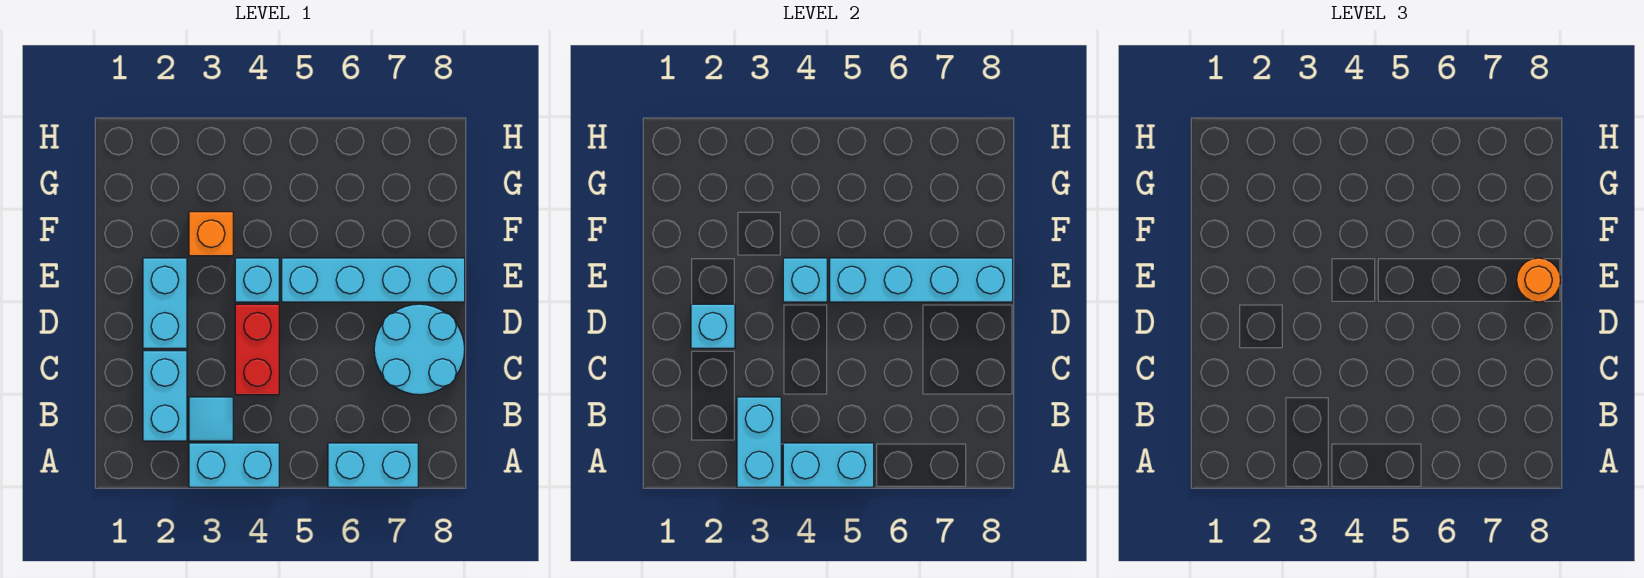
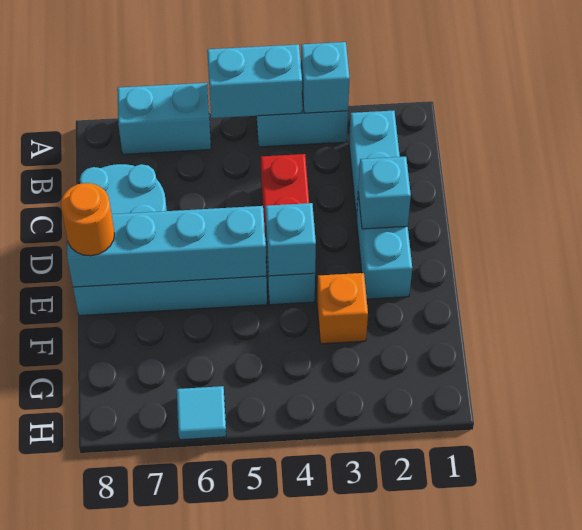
cyan brick A3:B3 level 2 -> cyan brick A3 level 2
cyan tile B3 level 1 -> cyan tile H6 level 1

